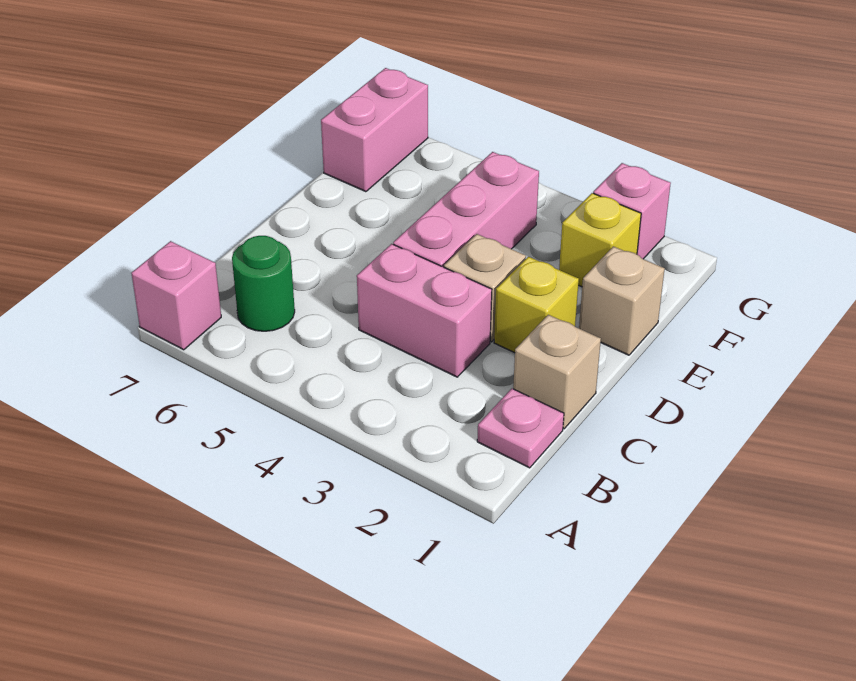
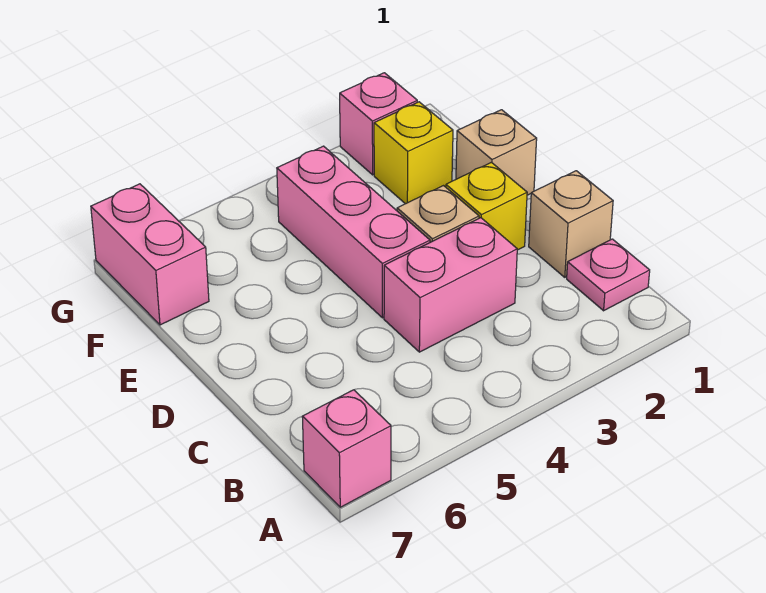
green round brick B6 level 1 -> none

